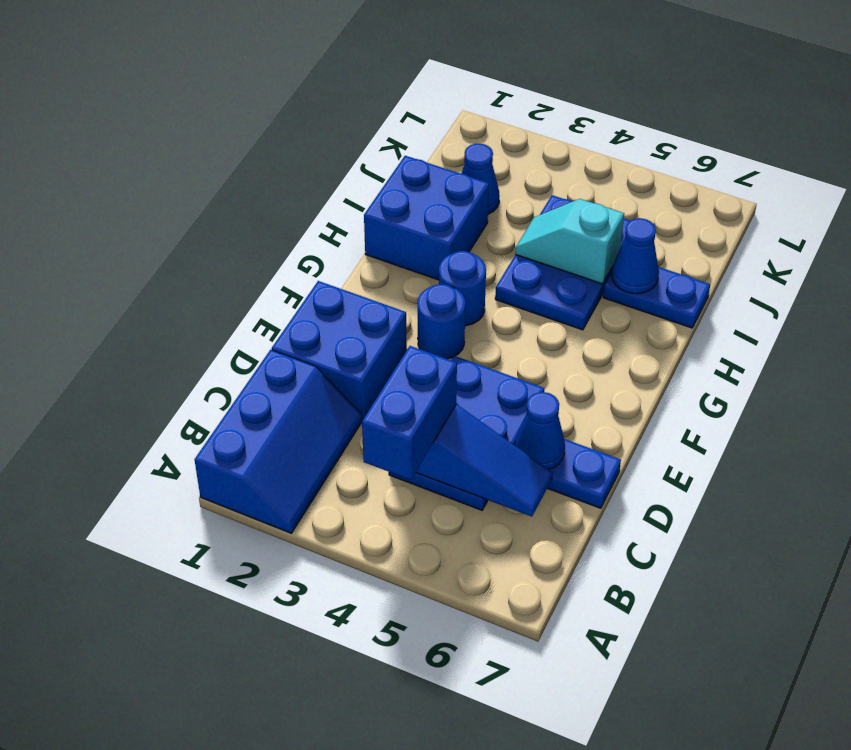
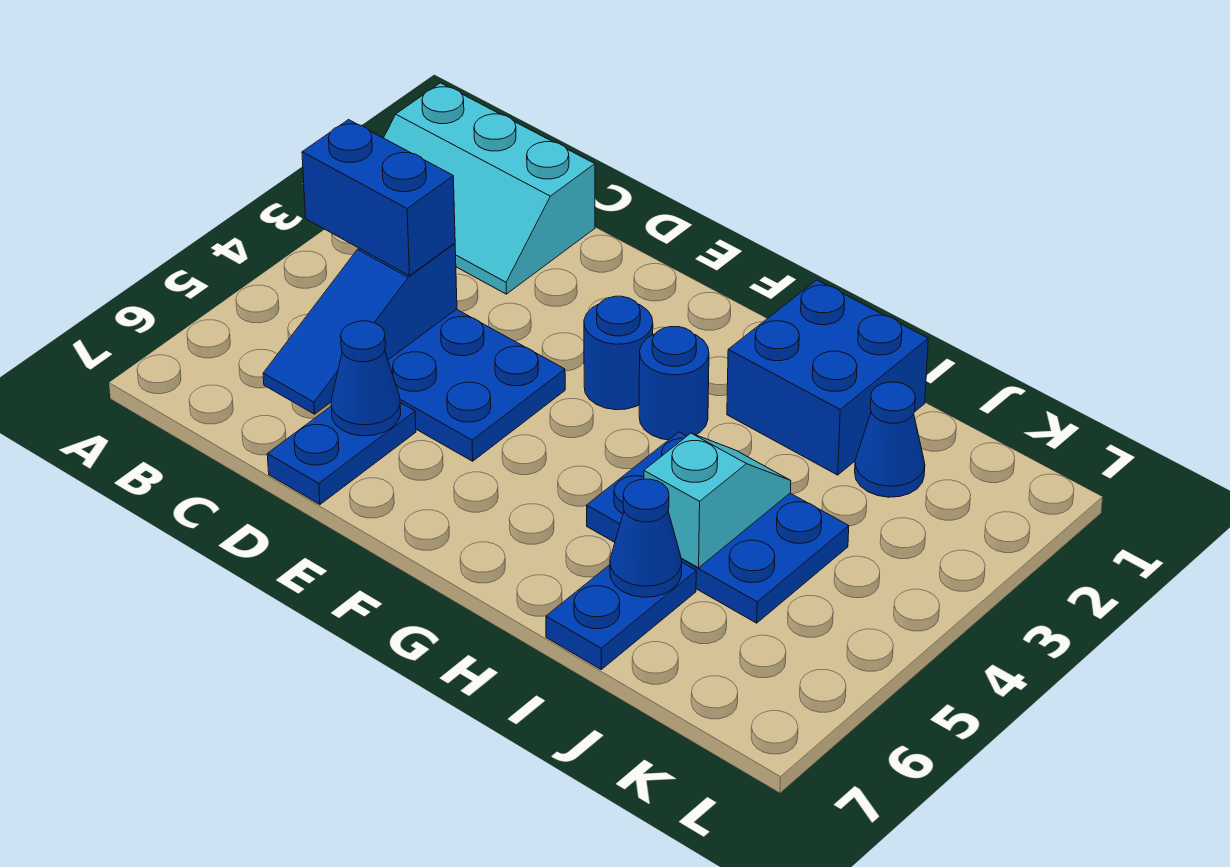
blue slope A1:C2 level 1 top 1 -> cyan slope A1:C2 level 1 top 1
blue brick D1:E2 level 1 -> none

